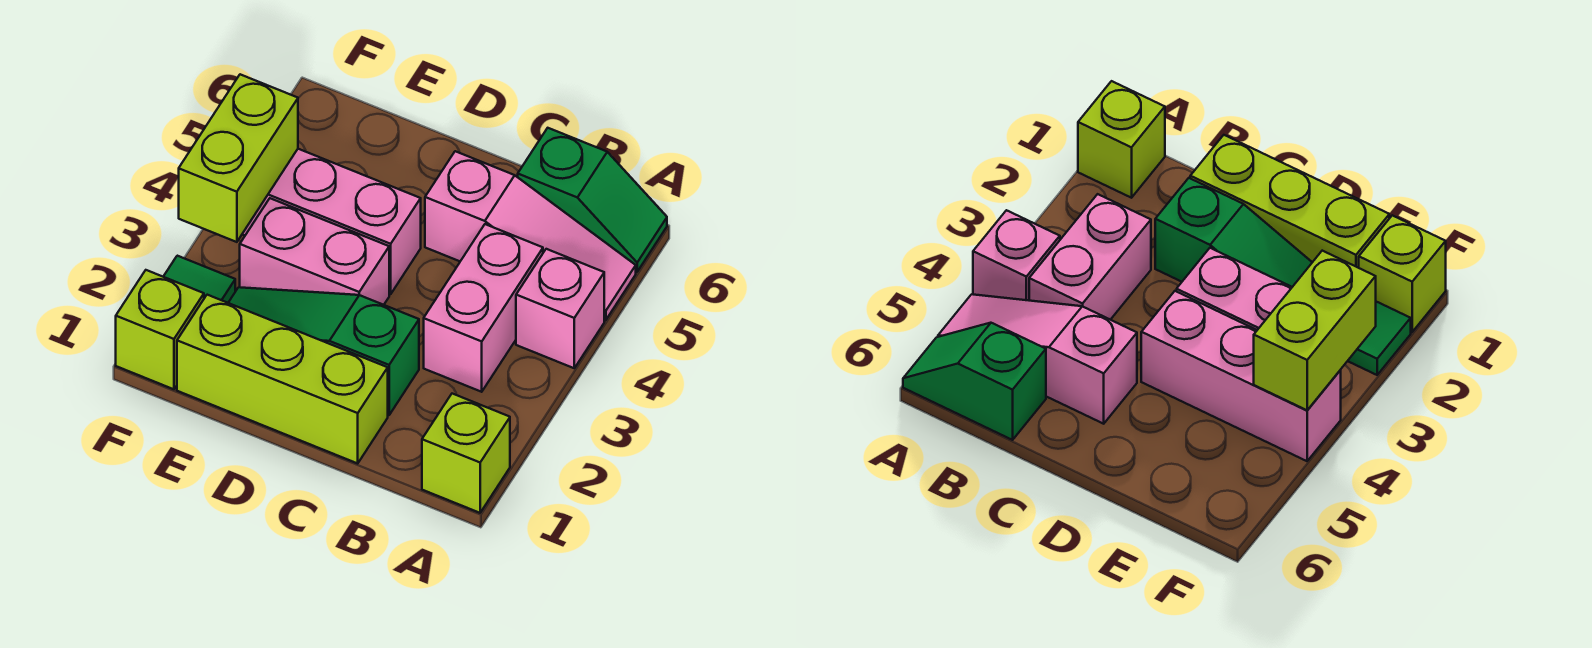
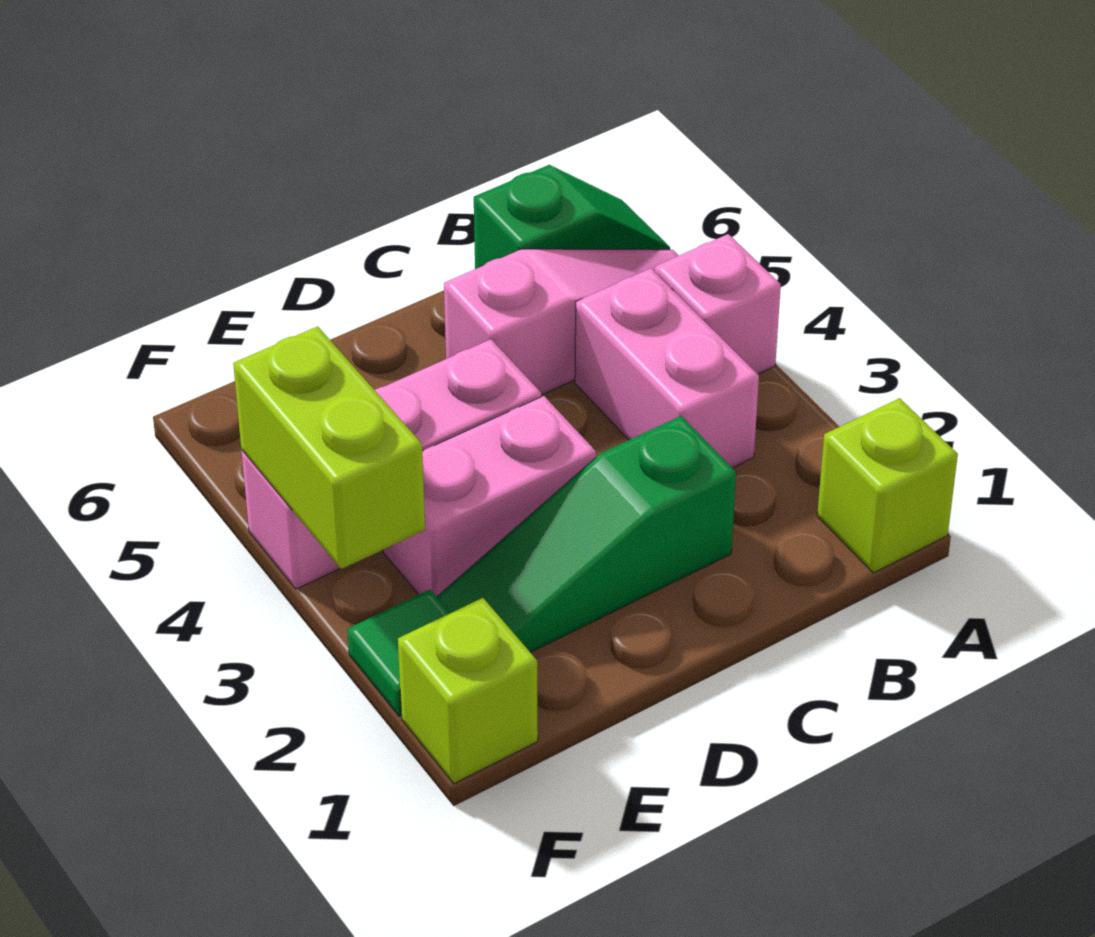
lime brick C1:E1 level 1 -> none

